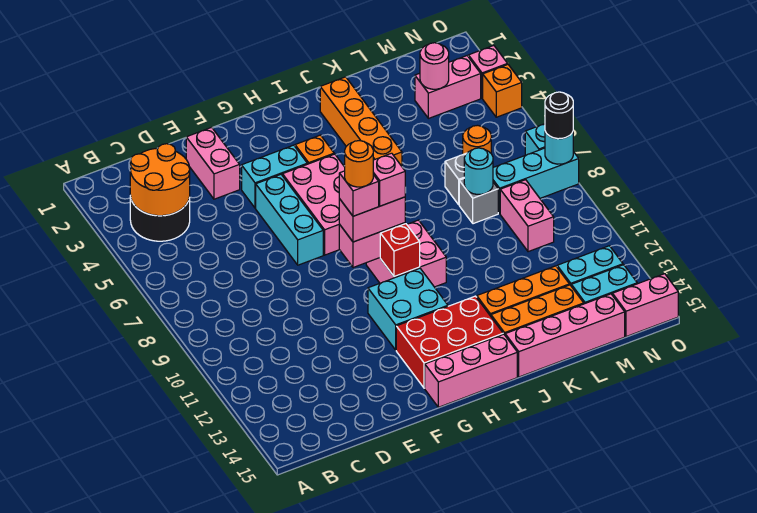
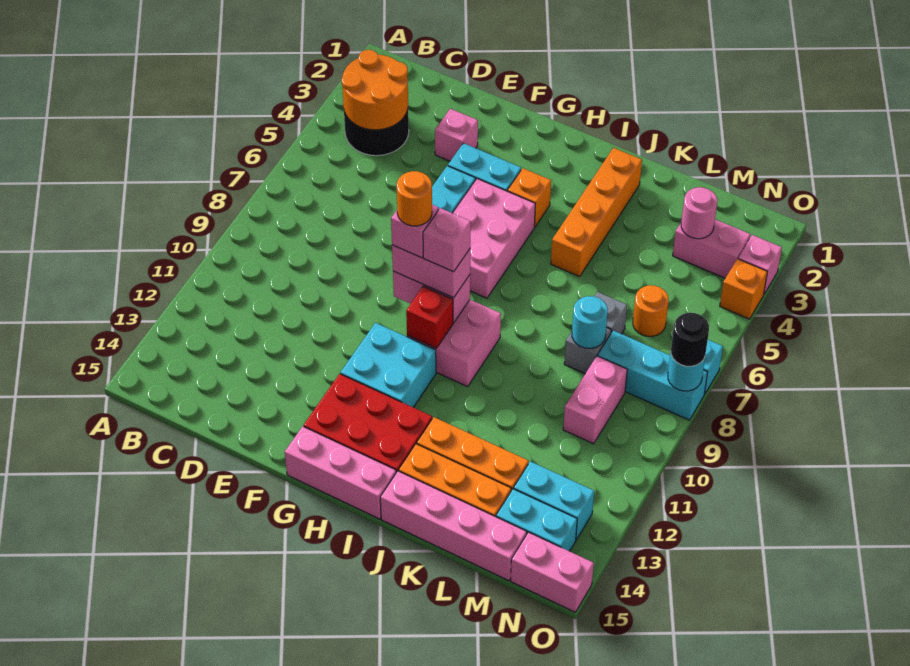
pink brick E2:E3 level 1 -> pink brick E3 level 1

